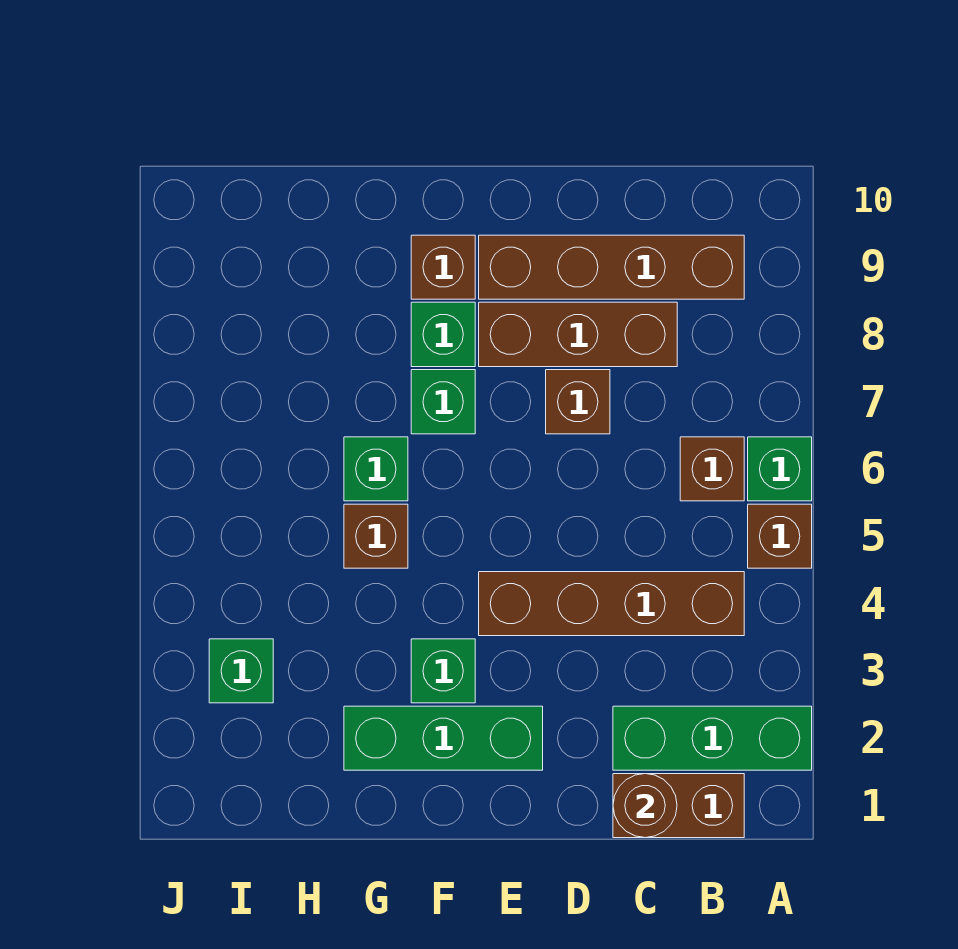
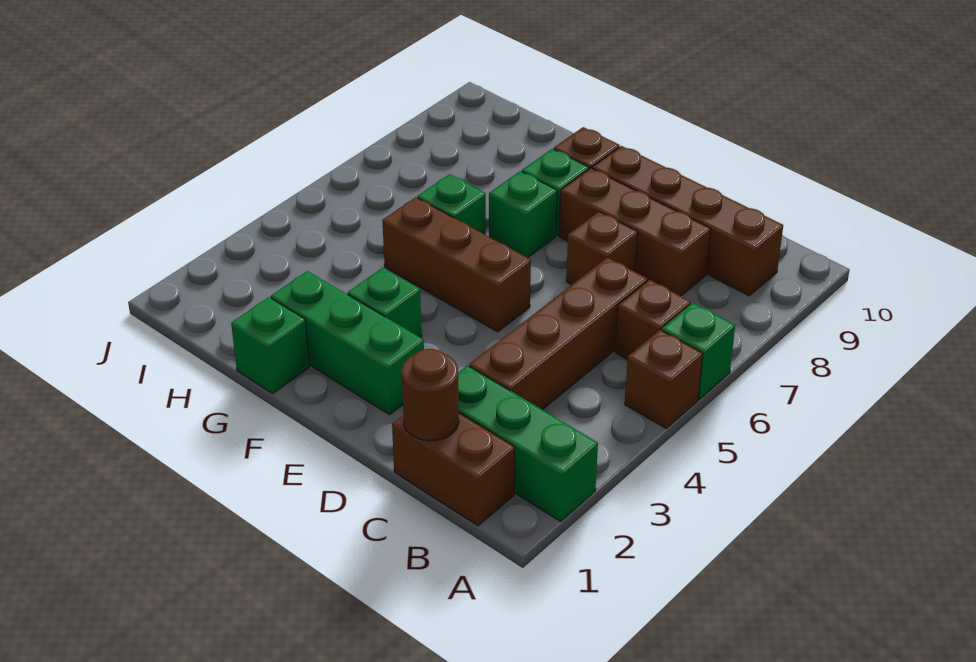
brown brick B4:E4 level 1 -> brown brick C3:C6 level 1
brown brick G5 level 1 -> brown brick E5:G5 level 1
green brick I3 level 1 -> green brick G1 level 1

